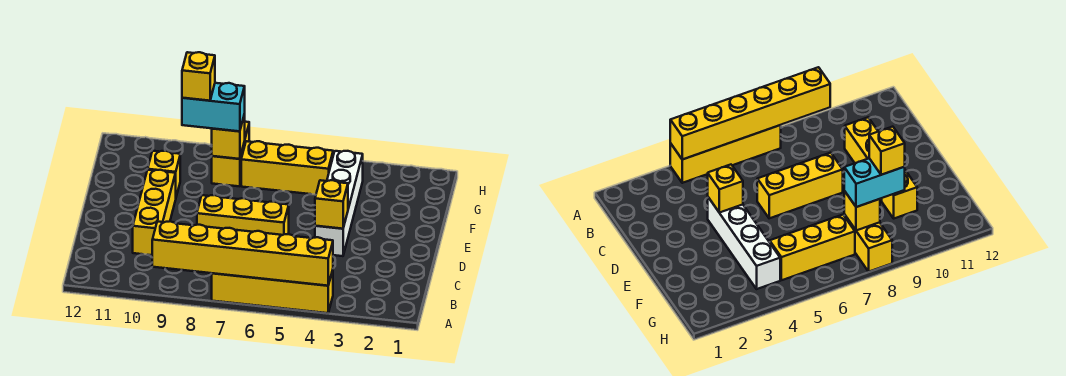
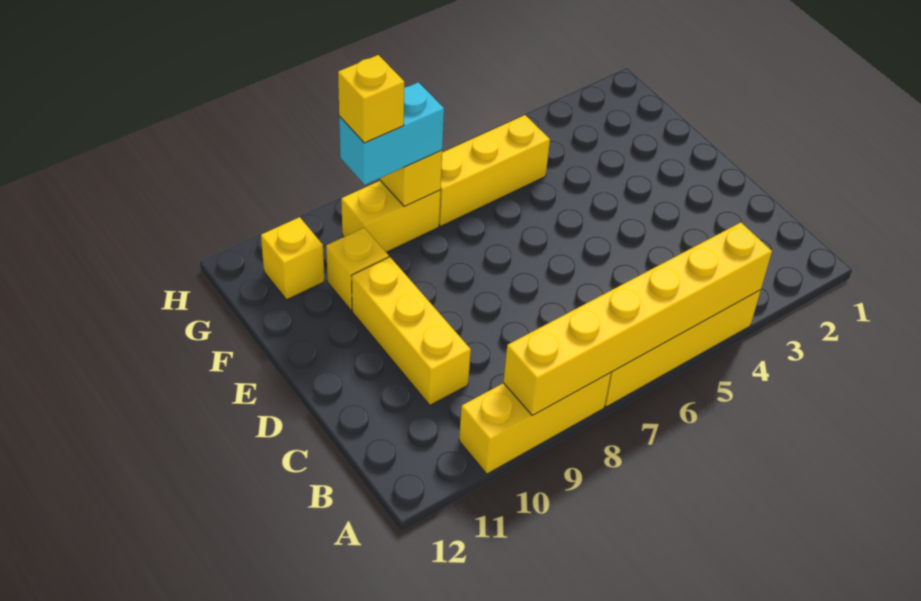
white brick D4:G4 level 1 -> none
yellow brick D4 level 2 -> yellow brick G11 level 1
yellow brick D6:D8 level 1 -> yellow brick A8:A10 level 1
yellow brick G8:H8 level 1 -> yellow brick G8:G9 level 1

